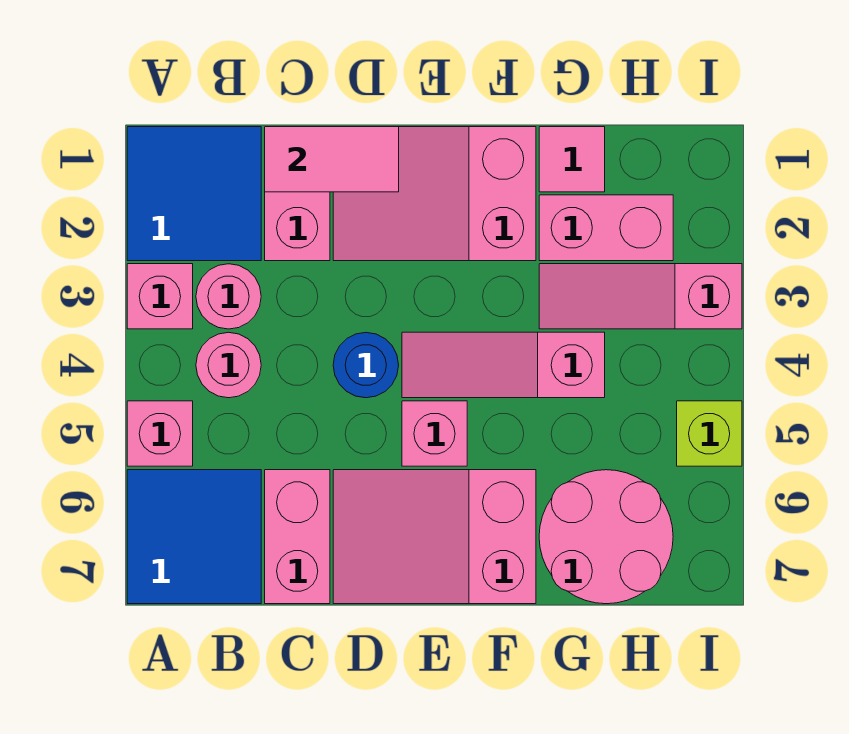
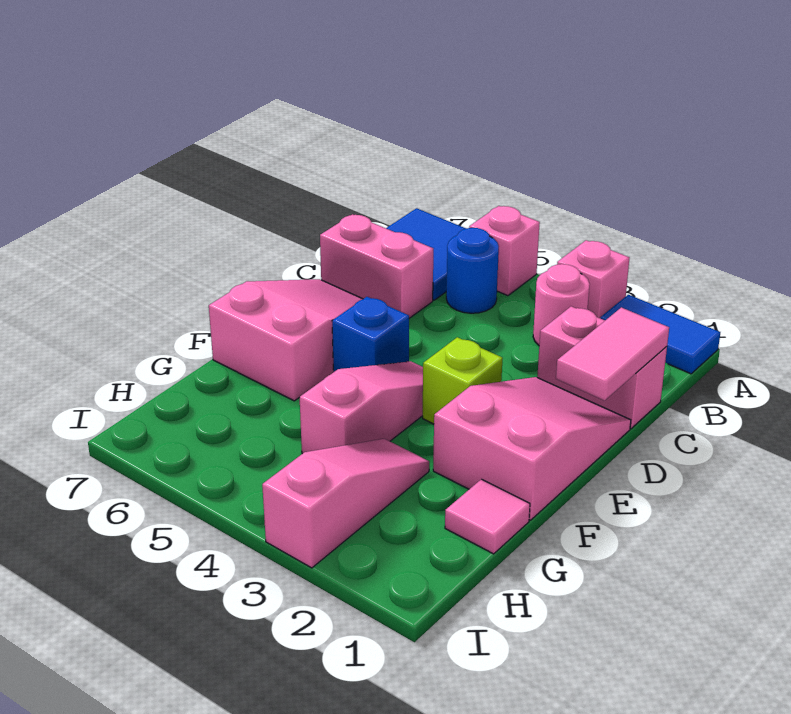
blue tile A1:B2 level 1 -> blue tile A1:A2 level 1
pink round brick B4 level 1 -> none
blue round brick D4 level 1 -> blue round brick B5 level 1
pink brick E5 level 1 -> blue brick E5 level 1
pink brick G2:H2 level 1 -> none
pink round brick G6:H7 level 1 -> none
lime brick I5 level 1 -> lime brick E3 level 1

